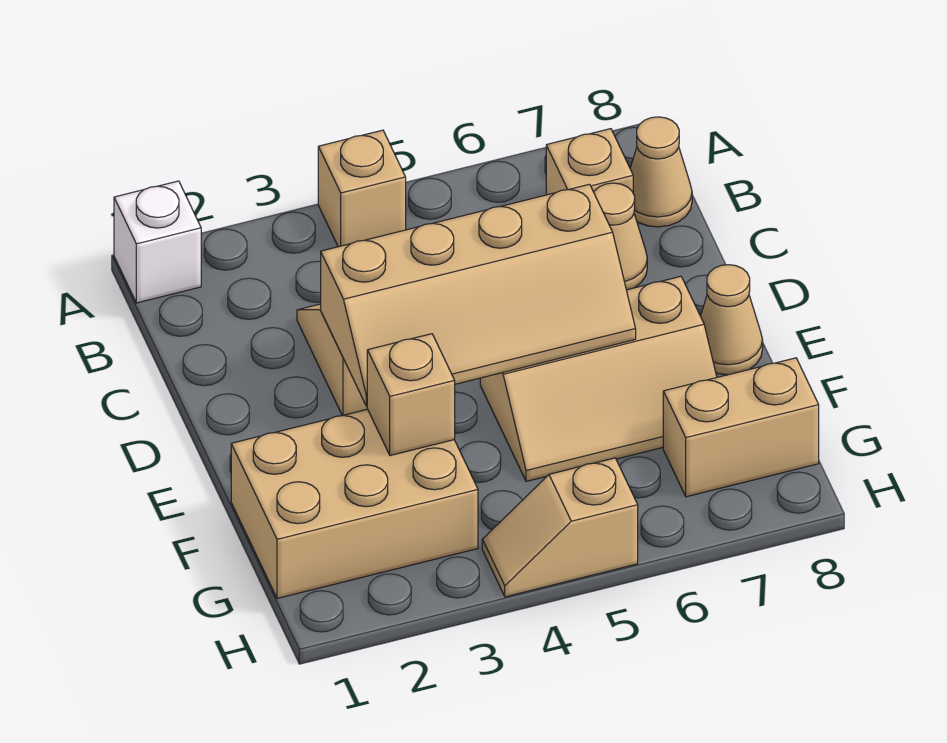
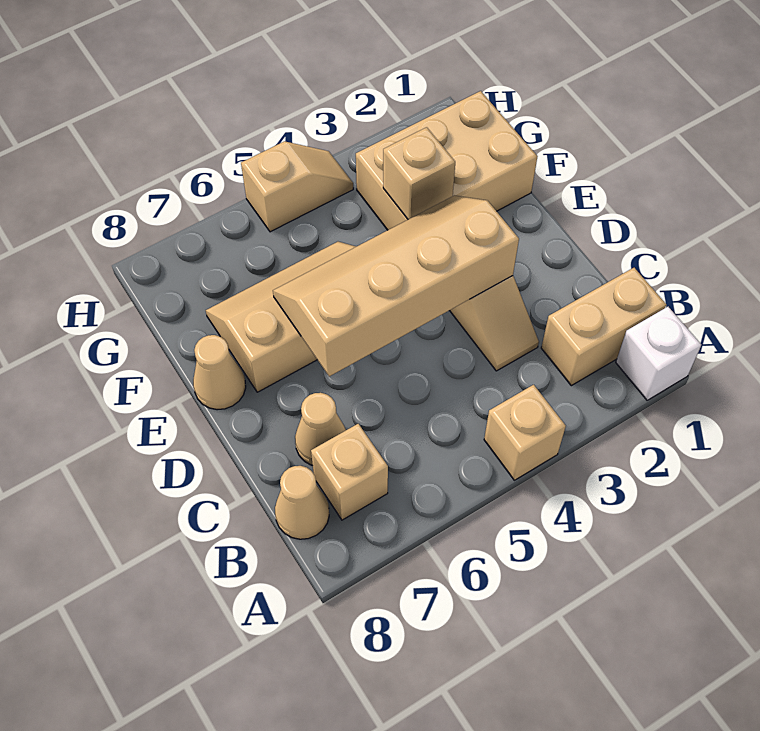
tan brick G7:G8 level 1 -> tan brick B1:B2 level 1

